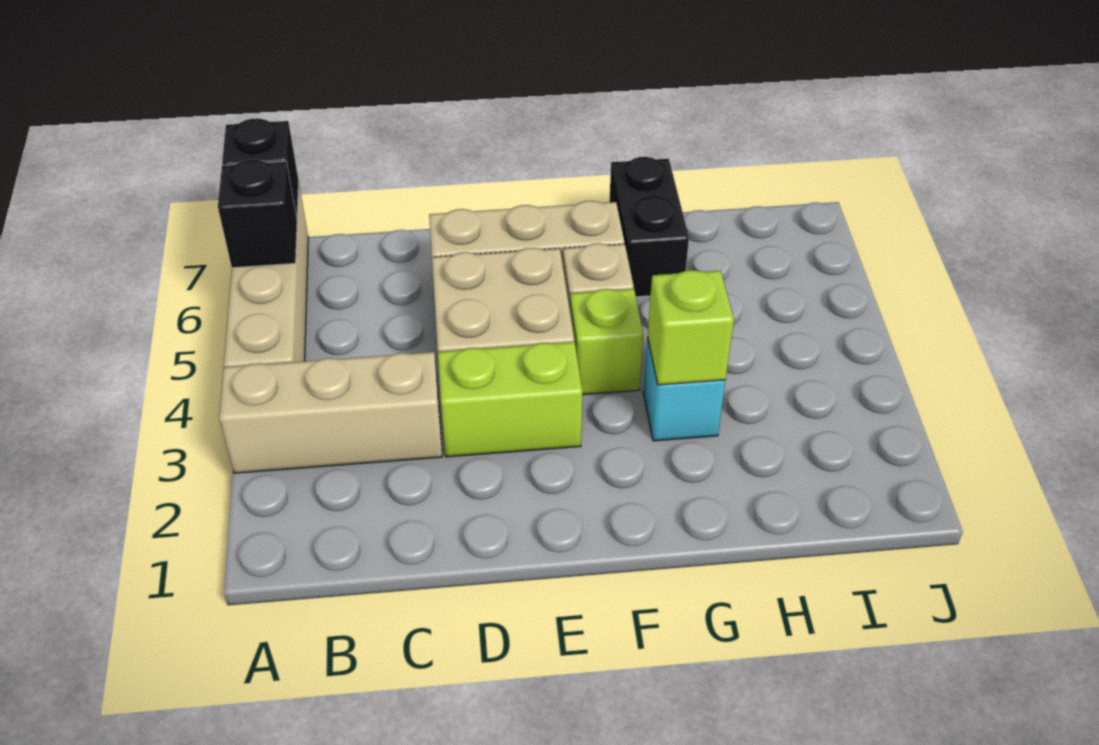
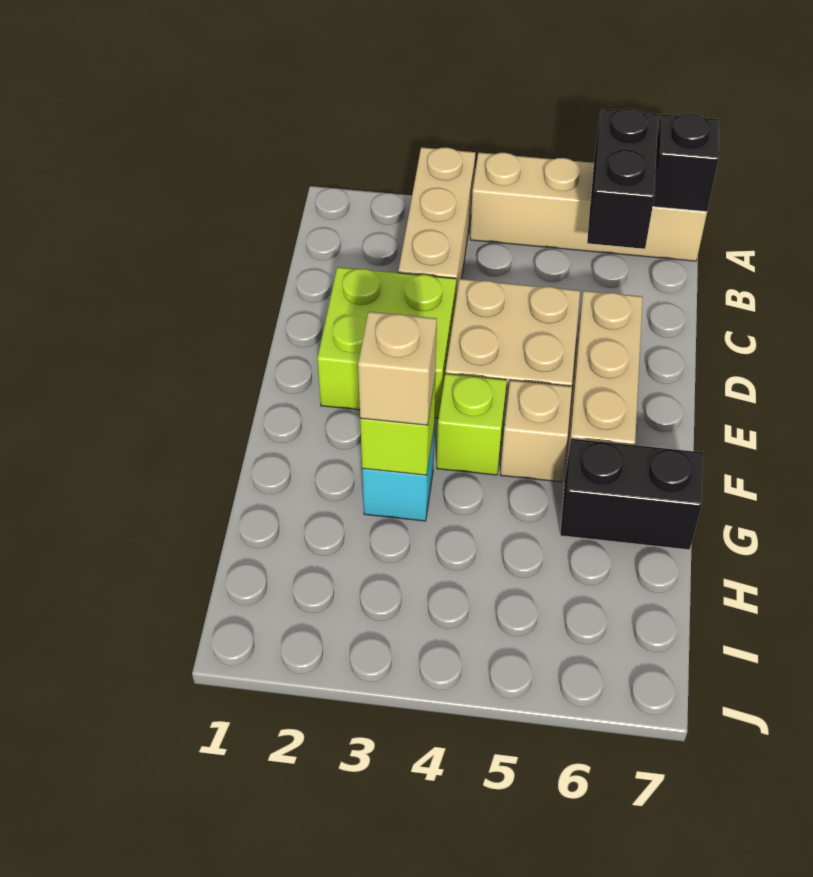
black brick A6 level 2 -> black brick A6:B6 level 2
lime brick D3:E3 level 1 -> lime brick D2:E3 level 1
none -> tan brick G3 level 3

